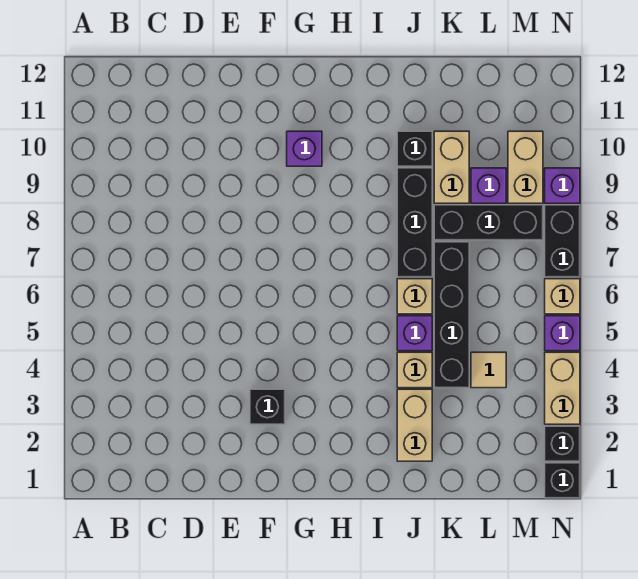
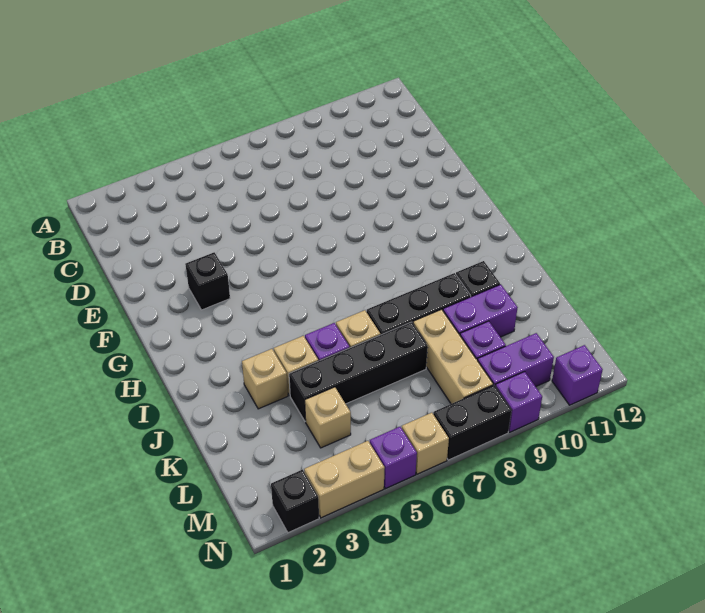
purple brick G10 level 1 -> purple brick N11 level 1
tan brick J2:J3 level 1 -> tan brick J3 level 1
black brick K8:M8 level 1 -> tan brick K8:M8 level 1
tan brick K9:K10 level 1 -> purple brick K9:K10 level 1
tan tile L4 level 1 -> tan brick L4 level 1
tan brick M9:M10 level 1 -> purple brick M9:M10 level 1
black brick N1 level 1 -> none

